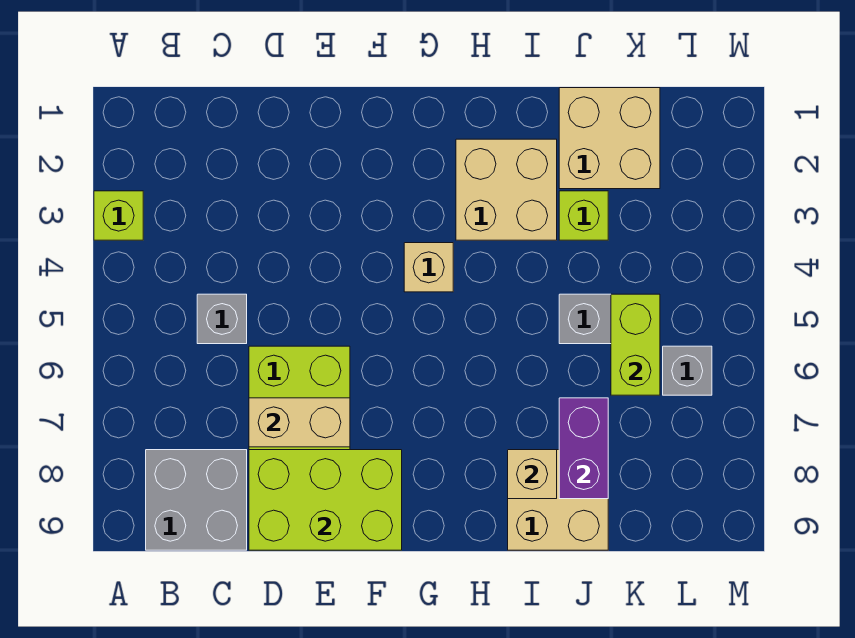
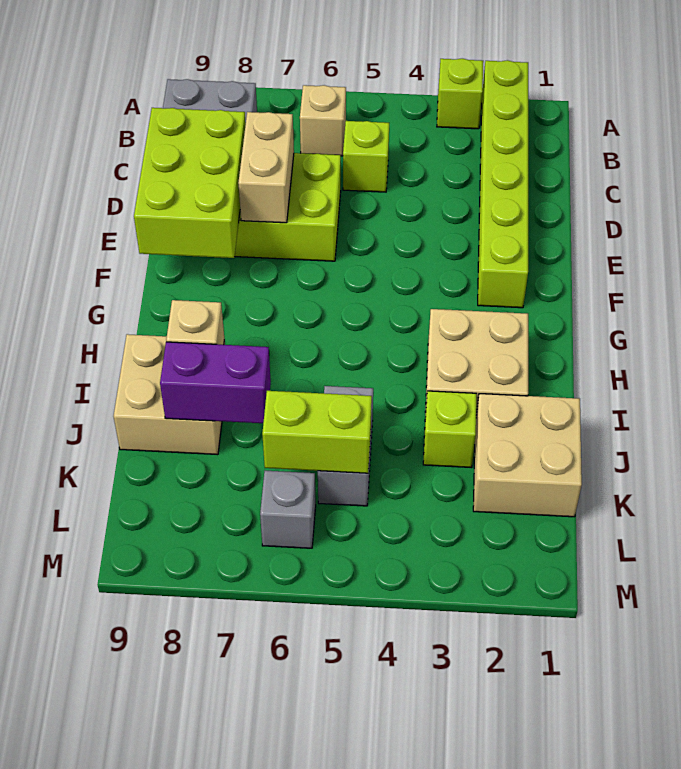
none -> lime brick A2:F2 level 1
grey brick C5 level 1 -> lime brick C5 level 1
tan brick G4 level 1 -> tan brick B6 level 1

